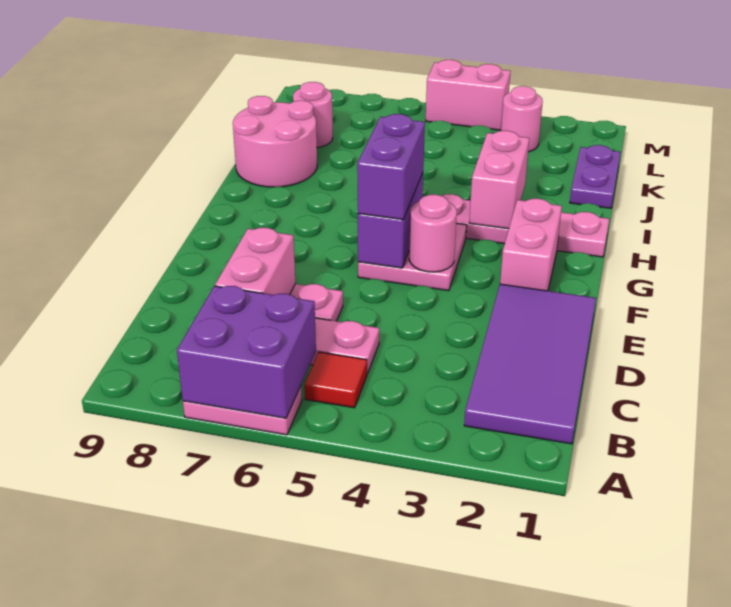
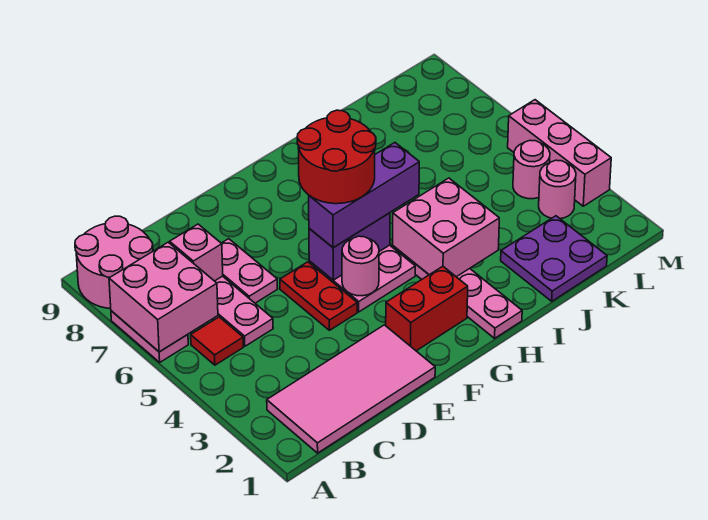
purple brick A6:B7 level 2 -> pink brick A6:B7 level 2
purple tile B1:E2 level 1 -> pink tile B1:E2 level 1
pink brick C7:D7 level 2 -> pink brick C7 level 2
none -> red plate E4:E5 level 1
pink brick F2:G2 level 1 -> red brick F2:G2 level 1
purple brick F5:G5 level 3 -> purple brick F5:H5 level 3
none -> red round brick F5:G6 level 4
pink brick H3:I3 level 2 -> pink brick H3:I4 level 2
pink round brick I8:J9 level 1 -> pink round brick A8:B9 level 1
purple plate J1:K1 level 1 -> purple plate J1:K2 level 1
pink round brick K8 level 1 -> pink round brick L4 level 1
pink brick M4:M5 level 1 -> pink brick M3:M5 level 1

